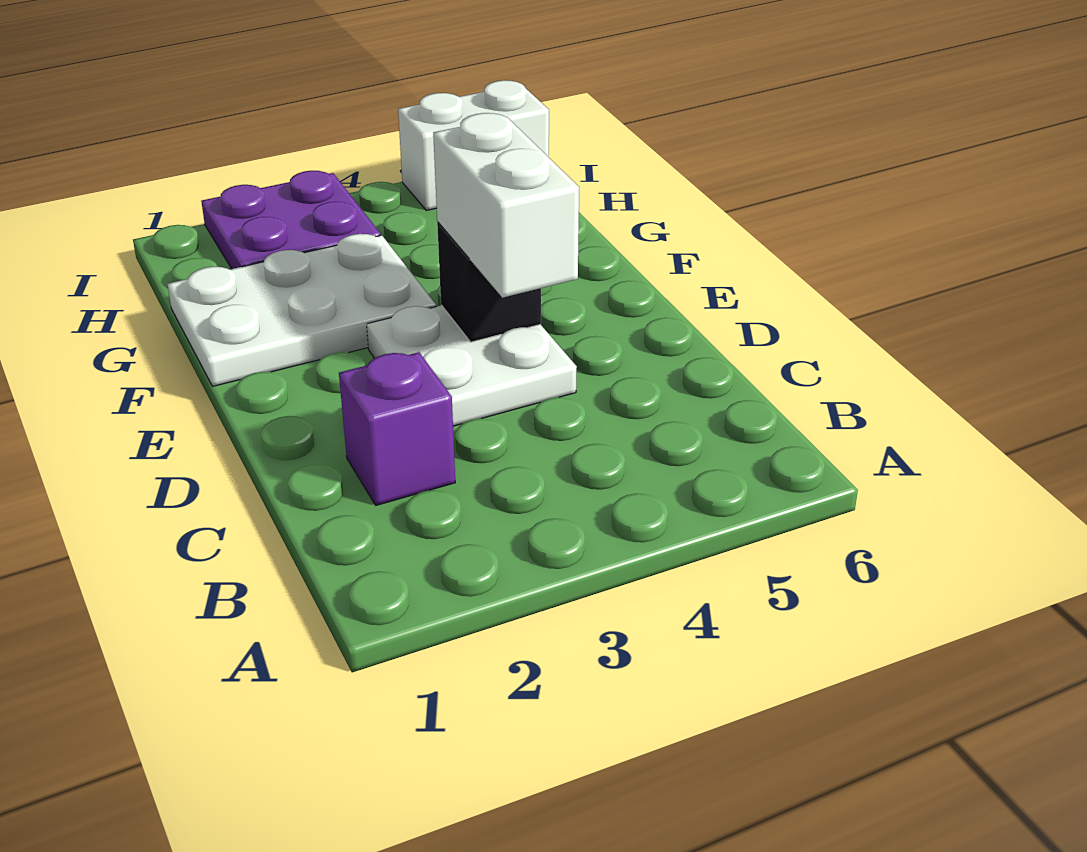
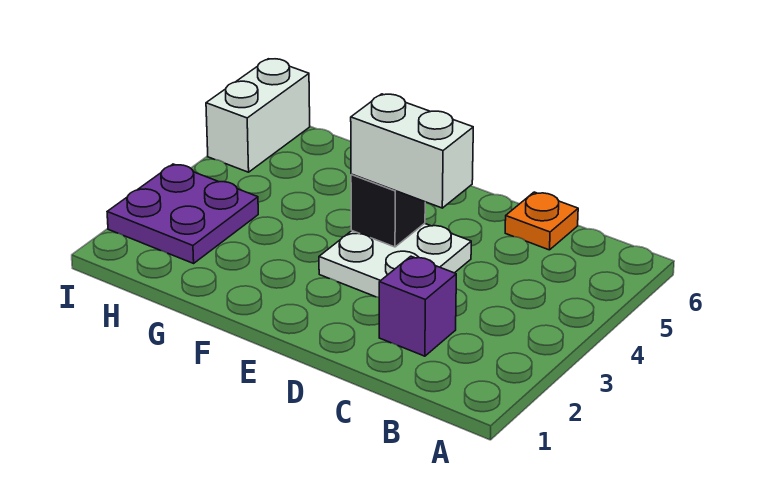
none -> orange plate C6 level 1
white plate F1:G3 level 1 -> none

